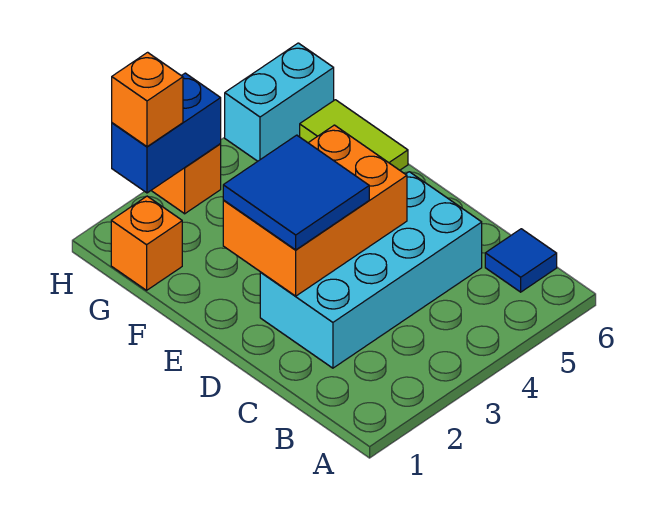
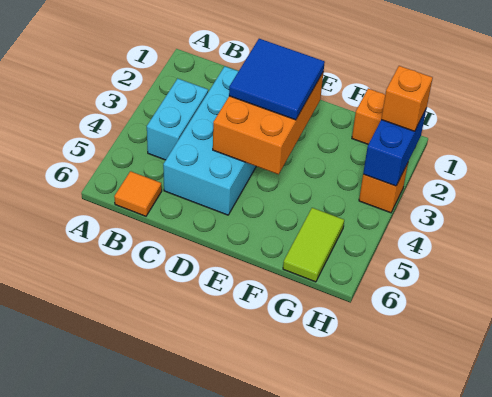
blue tile B6 level 1 -> orange tile B6 level 1
lime tile F6:G6 level 1 -> lime tile G5:G6 level 1
cyan brick H5:H6 level 1 -> cyan brick B3:B4 level 1

